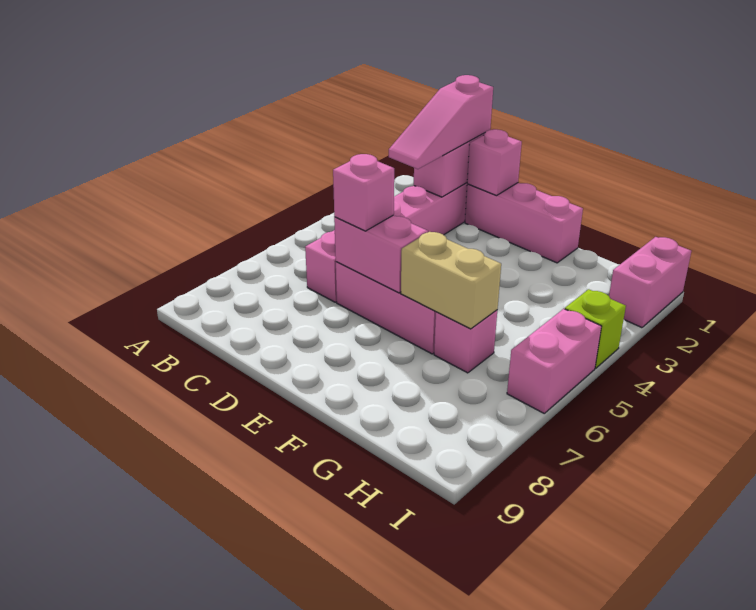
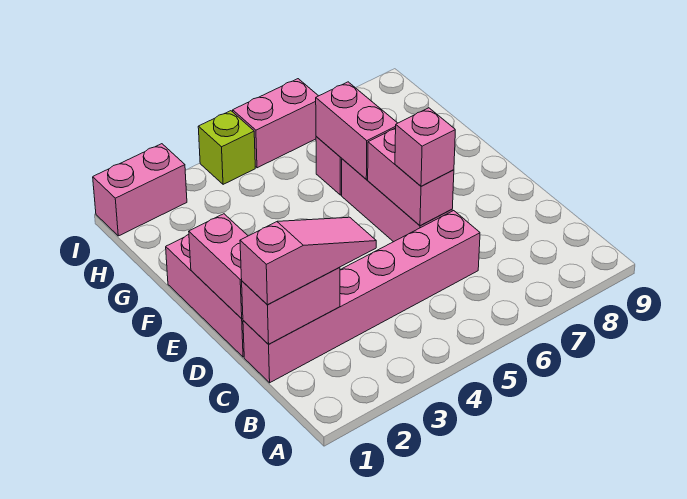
pink brick D1 level 2 -> pink brick D1:E1 level 2
tan brick F6:G6 level 2 -> pink brick F6:G6 level 2

